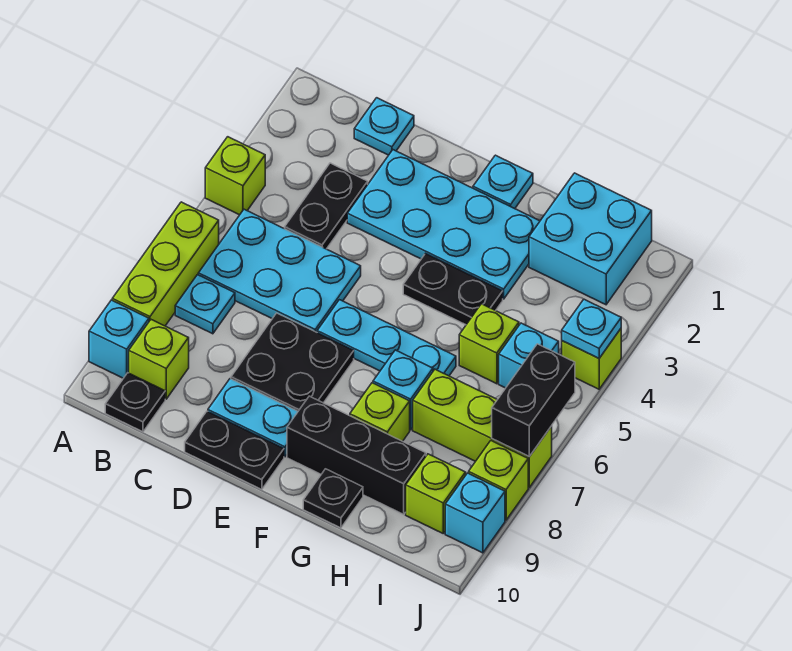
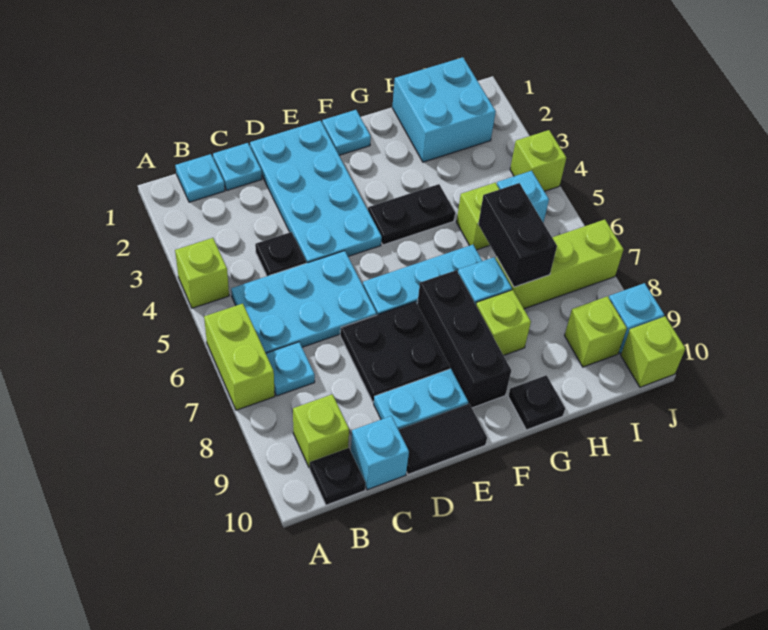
lime brick A6:A8 level 1 -> lime brick A6:A7 level 1
cyan brick A9 level 1 -> cyan brick C10 level 1
black plate C3:C4 level 1 -> black plate C4 level 1
cyan plate D2:G3 level 1 -> cyan plate D1:E4 level 1
black plate D10:E10 level 1 -> black tile D10:E10 level 1
black brick F9:H9 level 1 -> black brick F7:F9 level 1
cyan plate J4 level 2 -> cyan plate B1 level 1
black brick J6:J7 level 2 -> black brick H6:H7 level 2
lime brick J8 level 1 -> lime brick J10 level 1

